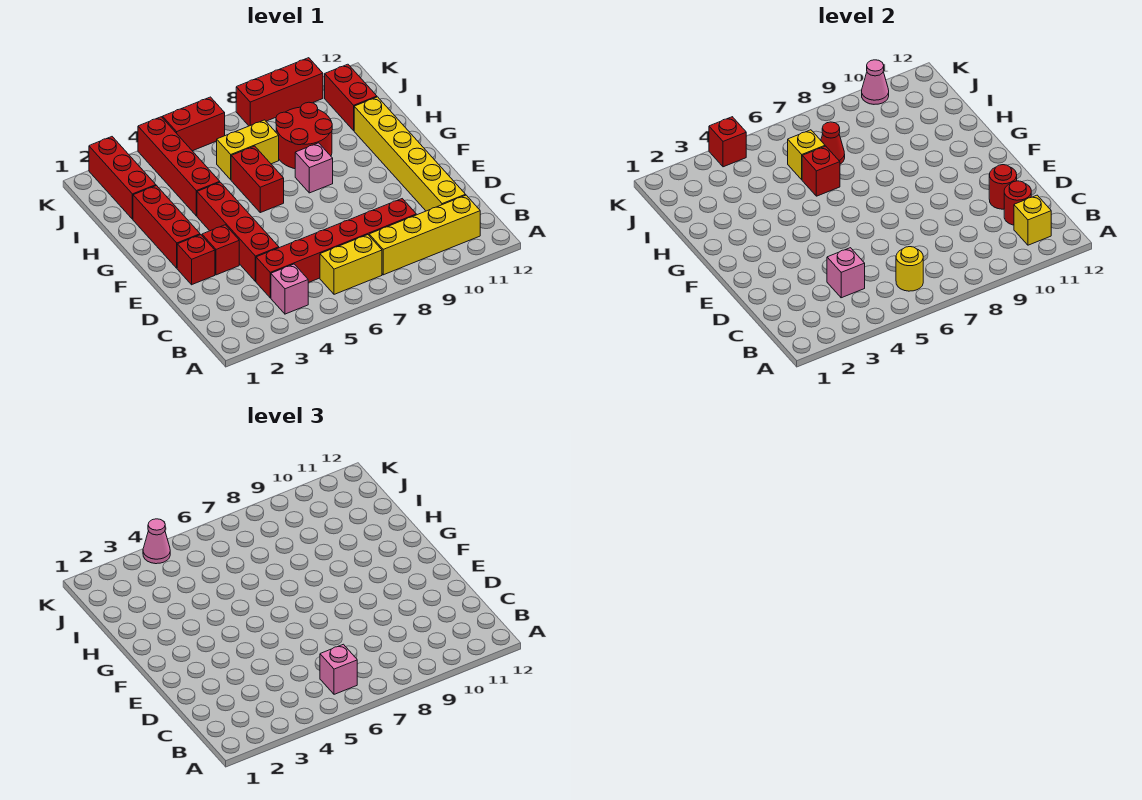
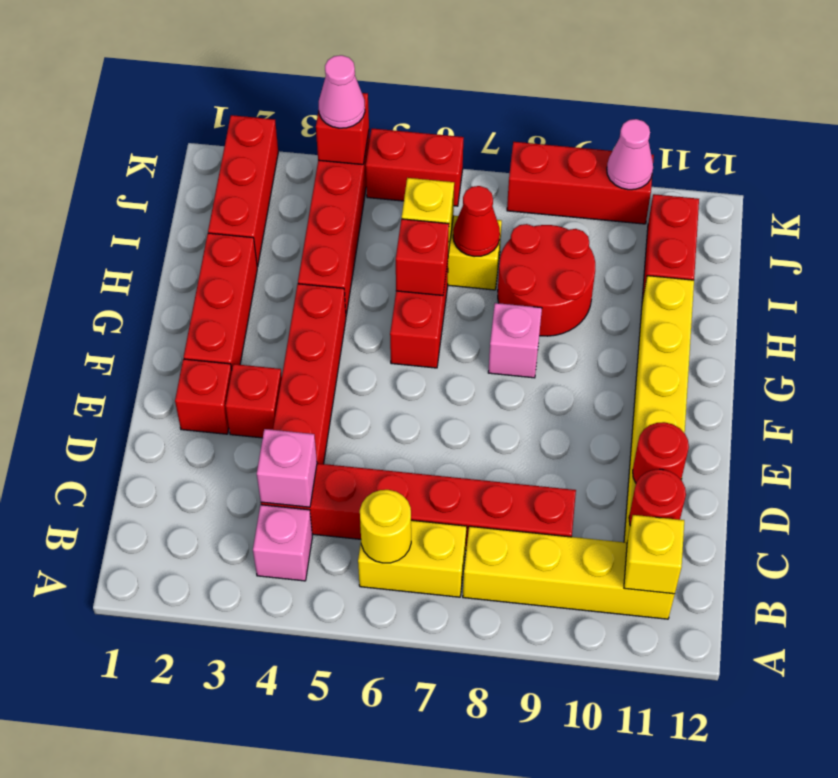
pink brick B6 level 3 -> none

